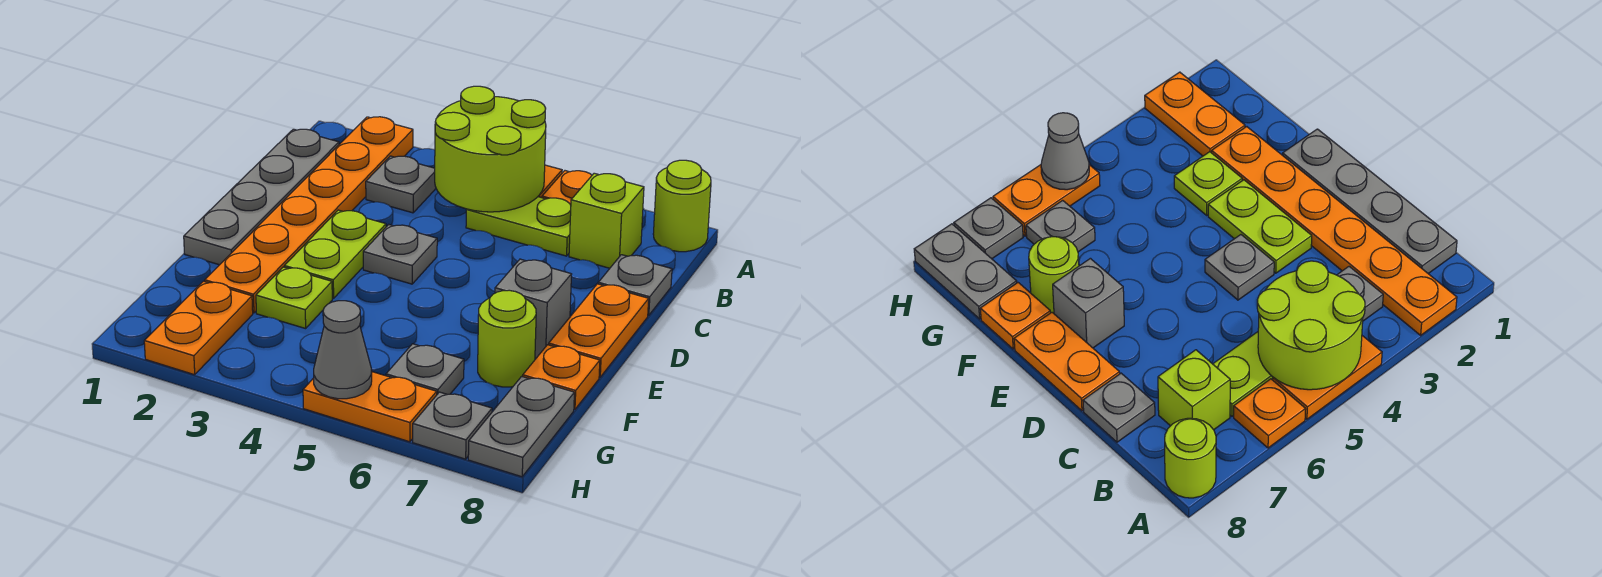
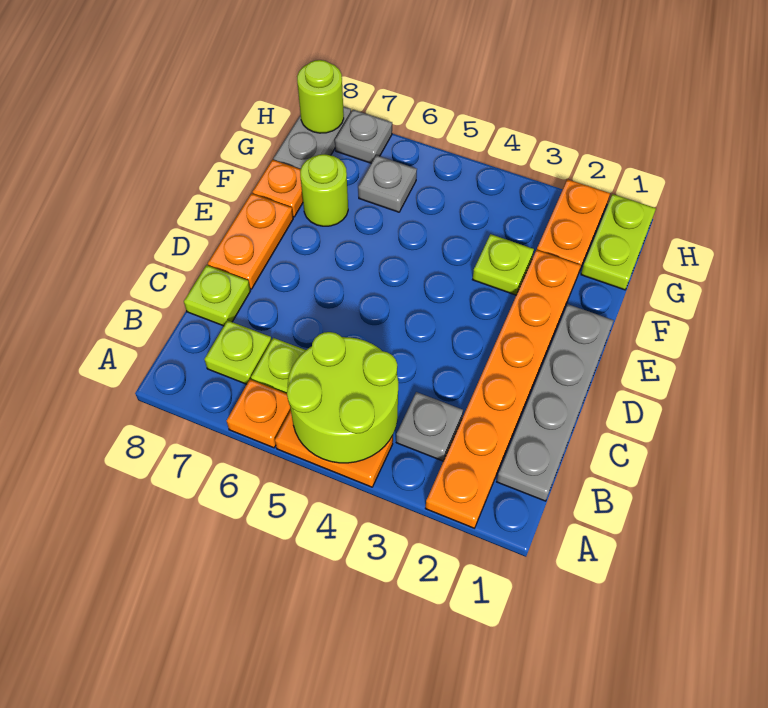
lime round brick A8 level 1 -> lime round brick H8 level 2
lime brick B7 level 1 -> lime plate B7 level 1
grey plate C8 level 1 -> lime plate C8 level 1
lime plate D3:E3 level 1 -> lime plate G1:H1 level 1
grey plate D4 level 1 -> none
grey brick E7 level 1 -> none
orange plate H5:H6 level 1 -> none
grey cone H5 level 2 -> none

